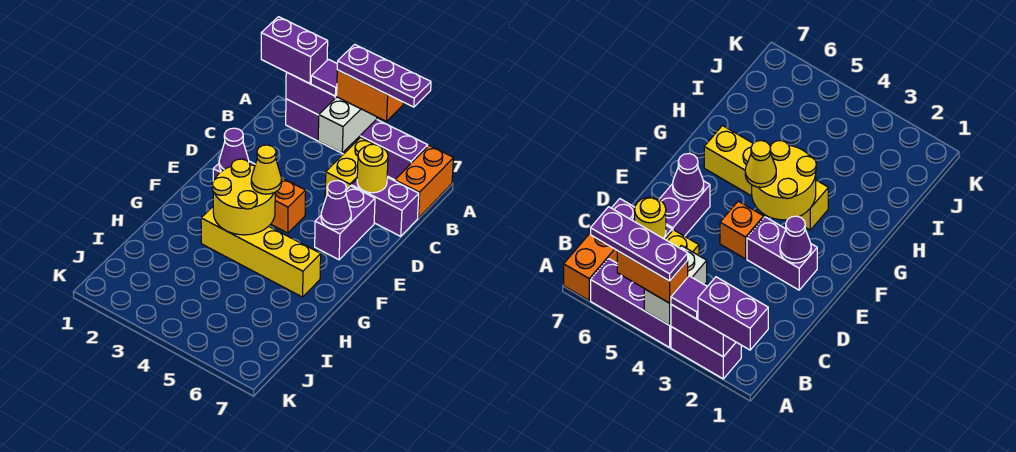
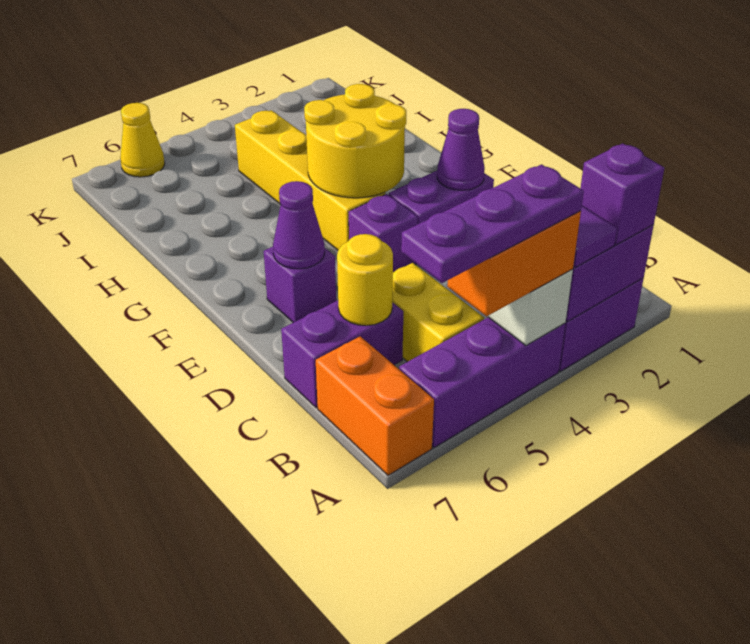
purple brick A1:A2 level 3 -> purple brick A2 level 3
purple brick D6:E6 level 1 -> purple brick E6 level 1
orange brick E4 level 1 -> purple brick E4 level 1
yellow cone F4 level 3 -> yellow cone K6 level 1
yellow brick G3:G6 level 1 -> yellow brick F4:I4 level 1

